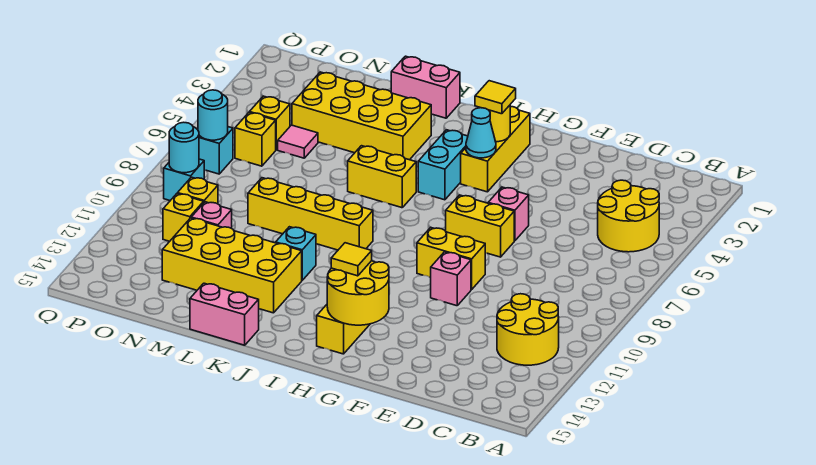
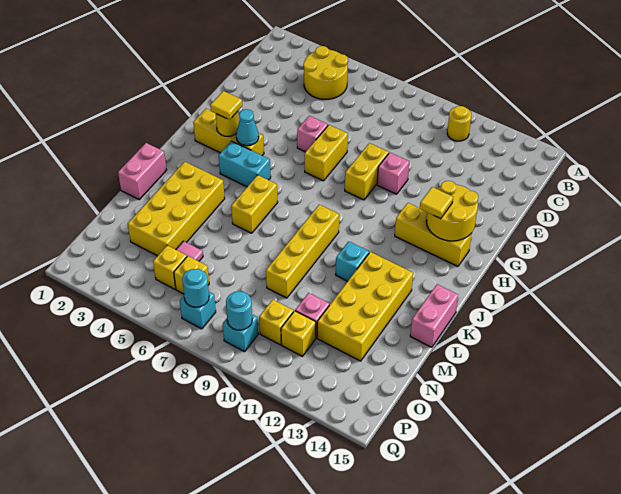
yellow round brick B11:C12 level 1 -> yellow round brick B11 level 1

